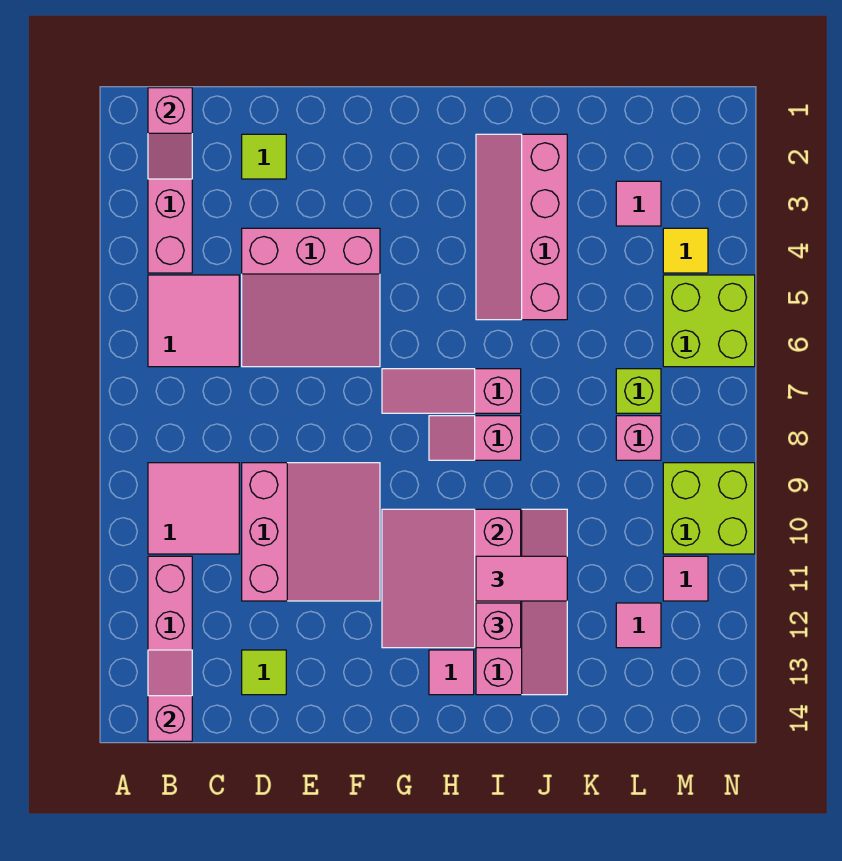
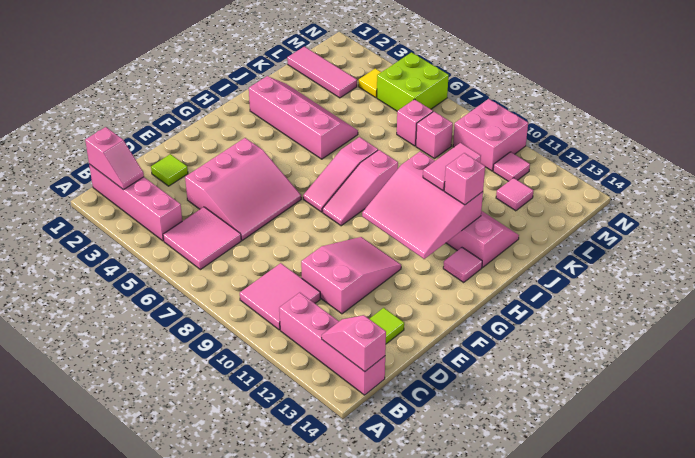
pink slope D9:F11 level 1 top D -> pink slope D10:F11 level 1 top D
pink slope H8:I8 level 1 top I -> pink slope G8:I8 level 1 top I
pink slope I2:J5 level 1 top J -> pink slope I2:J5 level 1 top I
pink tile L3 level 1 -> pink tile L1:L3 level 1
lime brick L7 level 1 -> pink brick L7 level 1
lime brick M9:N10 level 1 -> pink brick M9:N10 level 1

